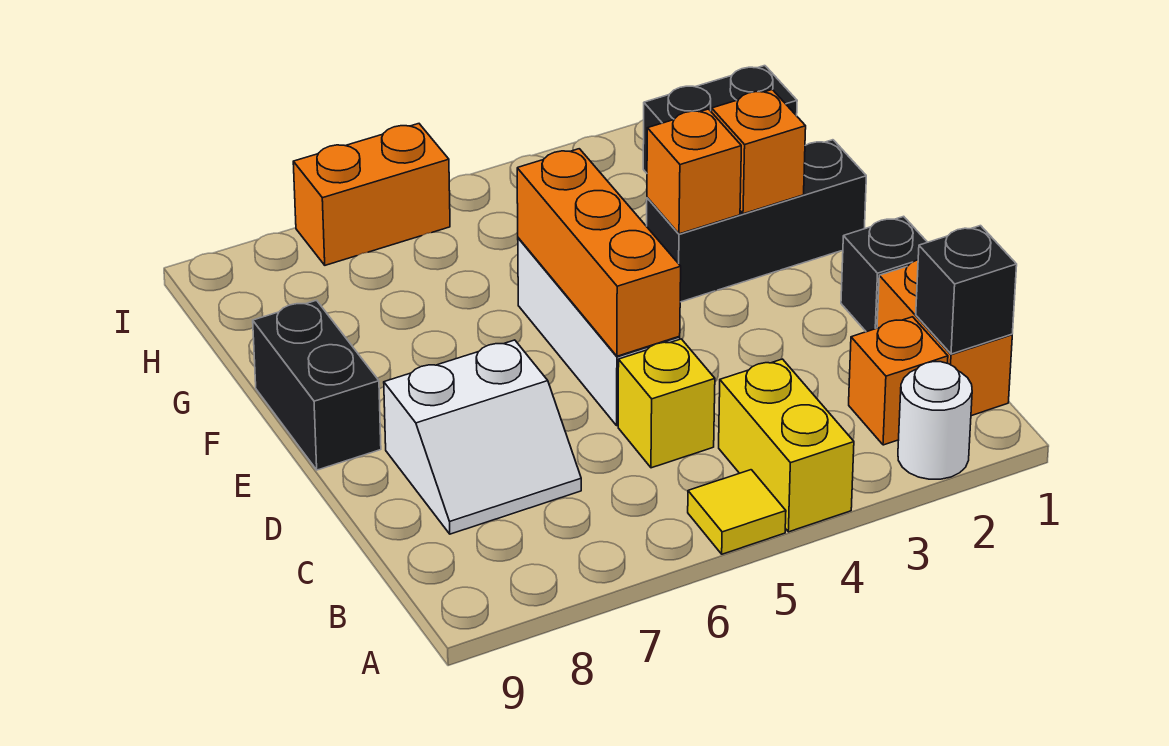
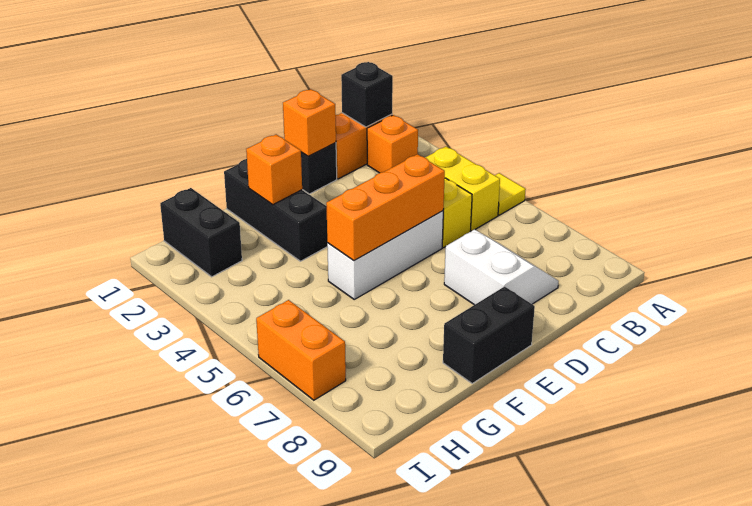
white round brick A2 level 1 -> none
yellow brick A4:B4 level 1 -> yellow brick B4:B5 level 1
orange brick F3 level 2 -> orange brick D1 level 2

